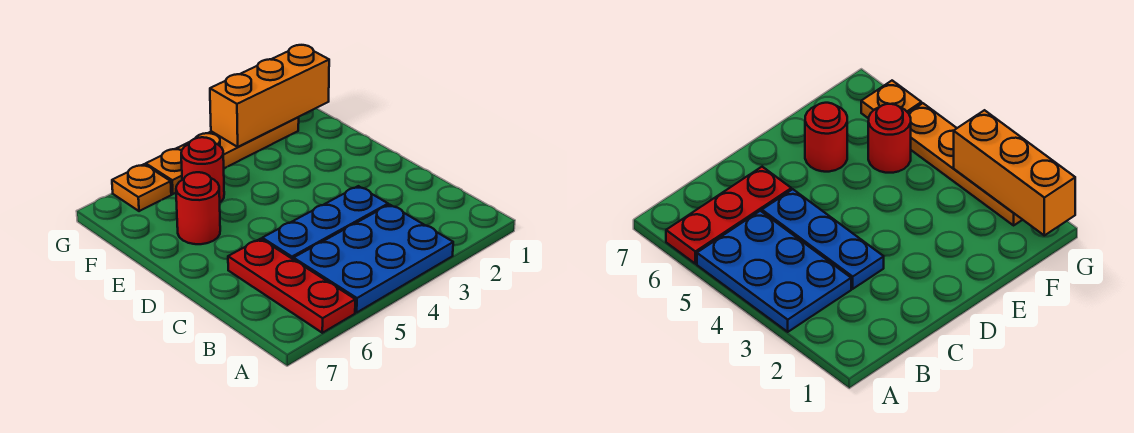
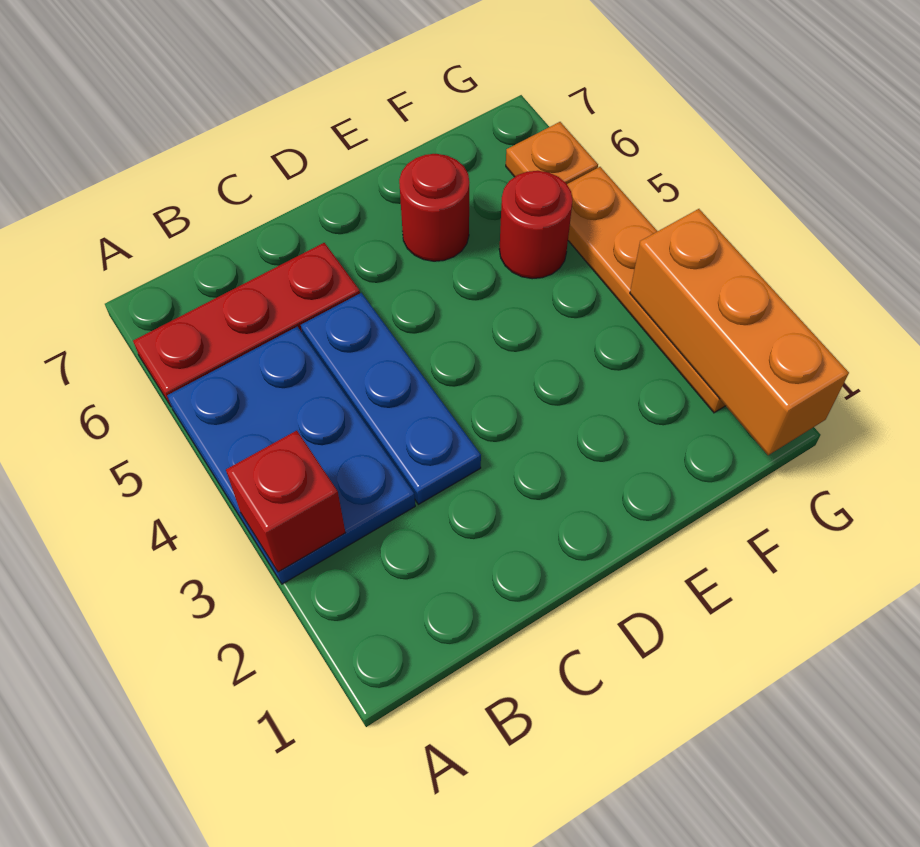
none -> red brick A3 level 2

